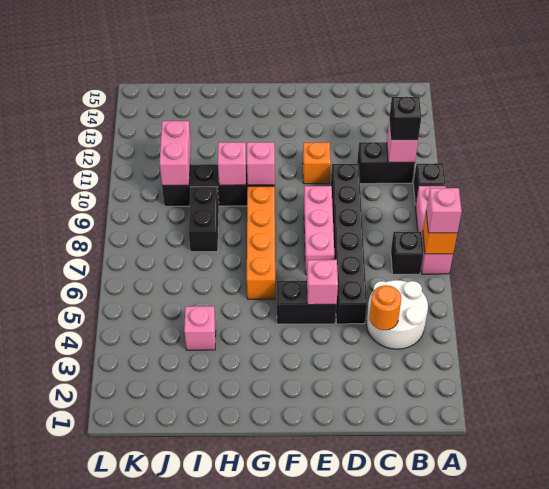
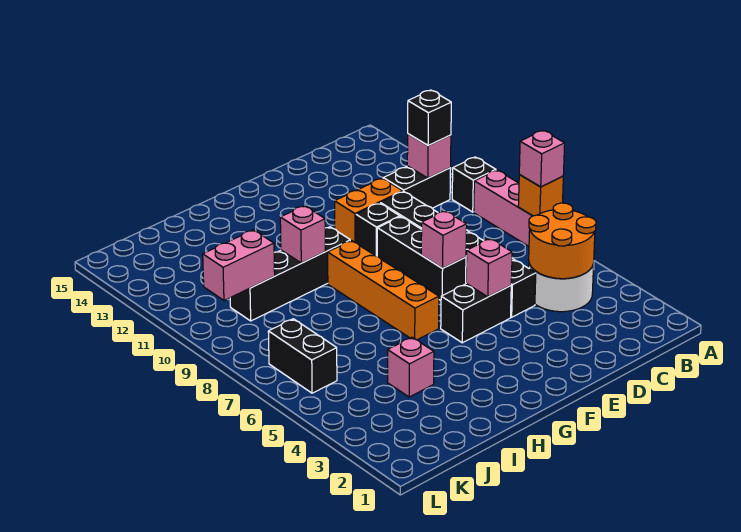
black brick B7 level 1 -> black brick E10 level 1
orange round brick C4 level 2 -> orange round brick B4:C5 level 2
pink brick E7:E9 level 1 -> black brick E7:E9 level 1
orange brick E11 level 1 -> orange brick D11:E11 level 1
pink brick G10 level 2 -> pink brick E7 level 2
black brick I8:I9 level 1 -> black brick K6:K7 level 1
pink brick J10:J11 level 2 -> pink brick J10:K10 level 2

